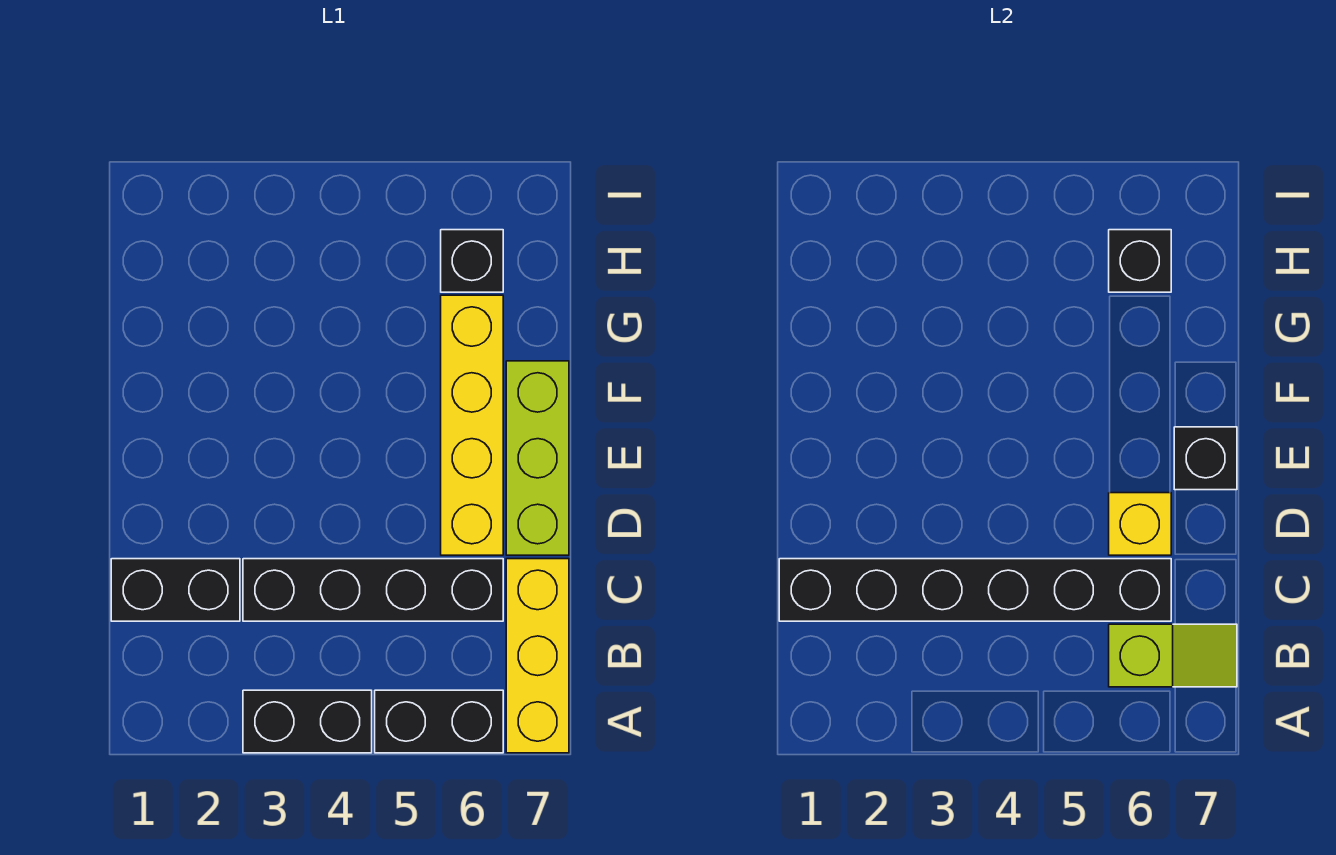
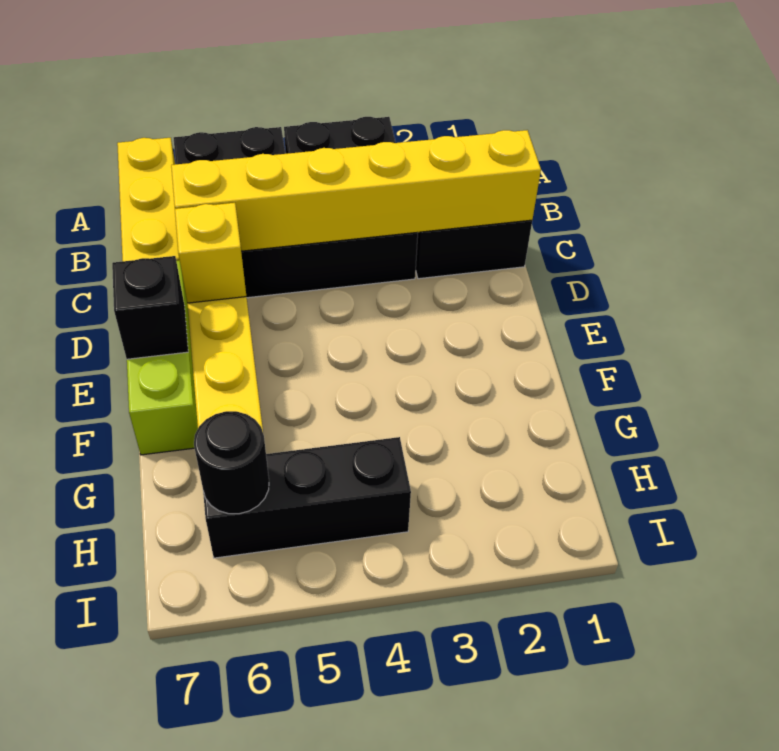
lime slope B6:B7 level 2 top 6 -> none
black brick C1:C6 level 2 -> yellow brick C1:C6 level 2
black brick H6 level 1 -> black brick H4:H6 level 1
black brick H6 level 2 -> black round brick H6 level 2

